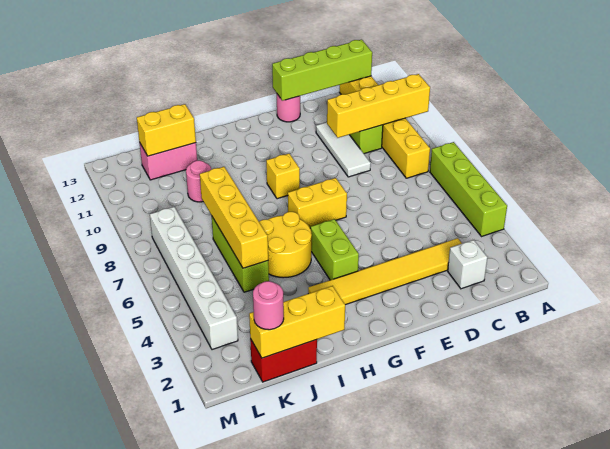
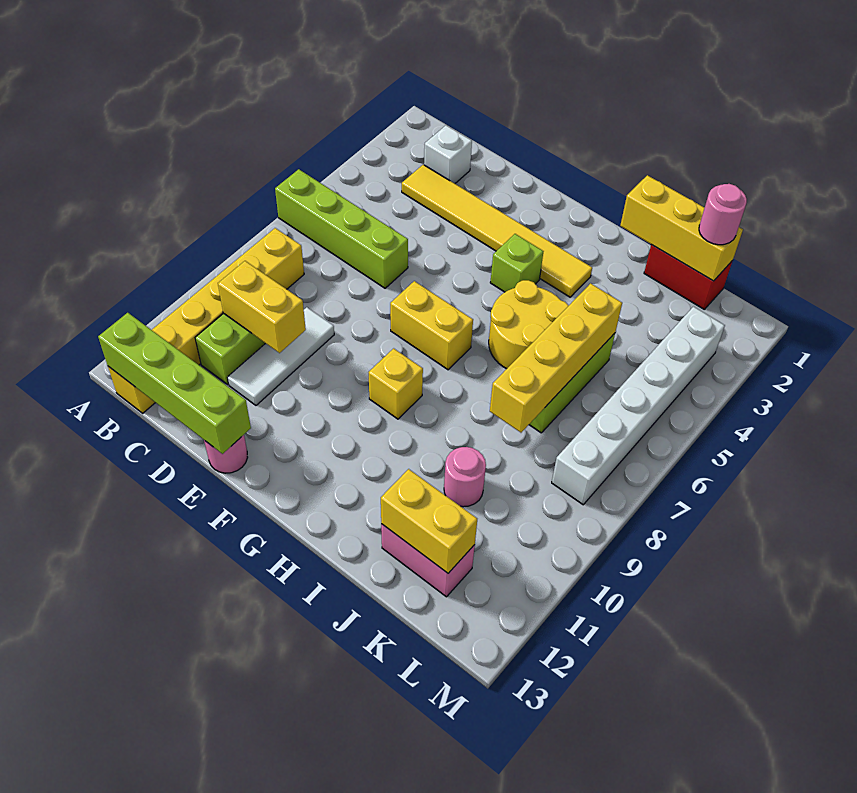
lime brick A4:A7 level 1 -> lime brick A6:D6 level 1
yellow brick A10:D10 level 2 -> yellow brick C10:D10 level 2
lime brick G4:G5 level 1 -> lime brick G4 level 1

